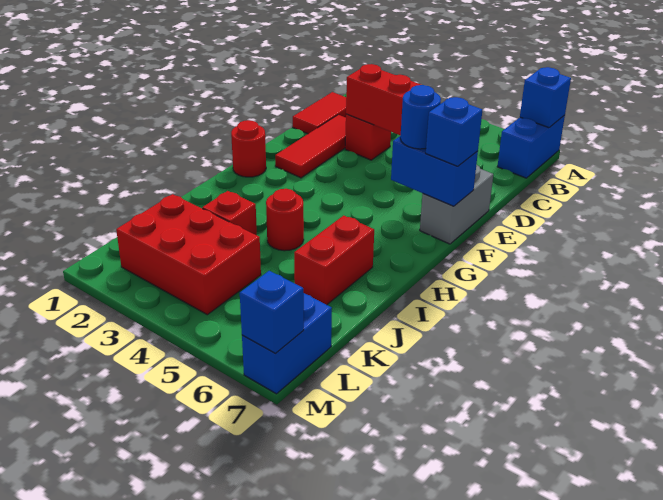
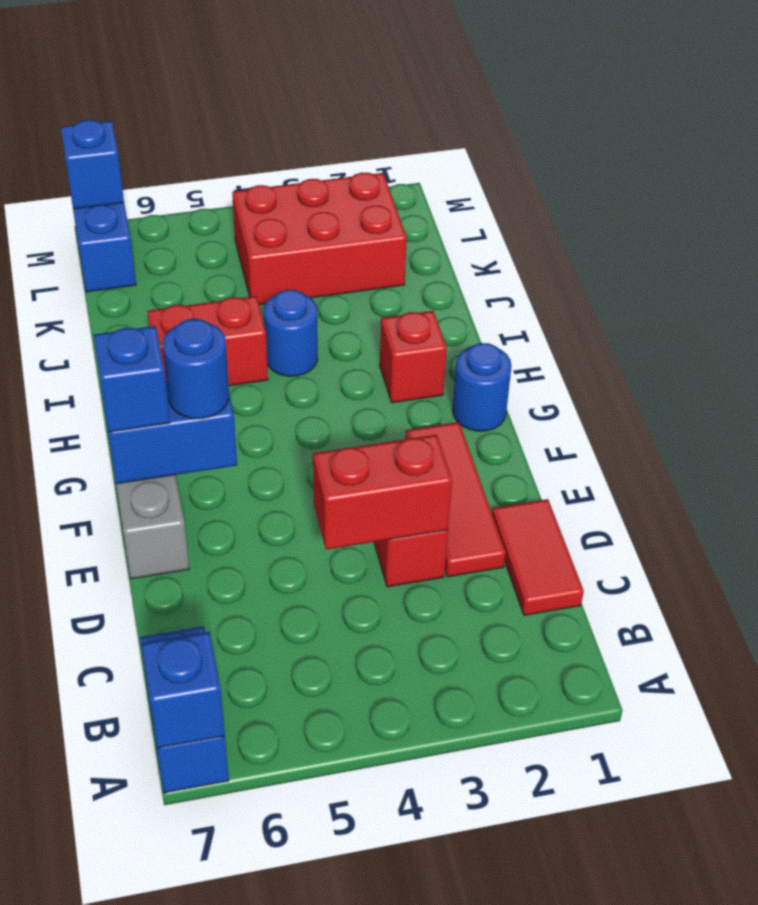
red round brick G1 level 1 -> blue round brick G1 level 1
red round brick I4 level 1 -> blue round brick I4 level 1
red brick I6:J6 level 1 -> red brick I5:I6 level 1
red brick J3 level 1 -> red brick H2 level 1

